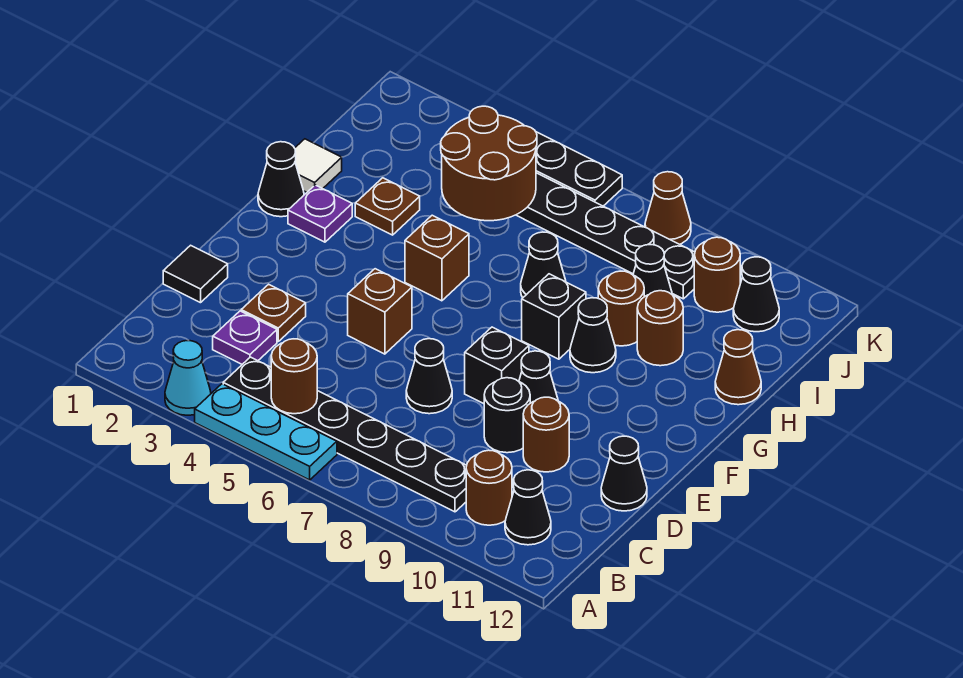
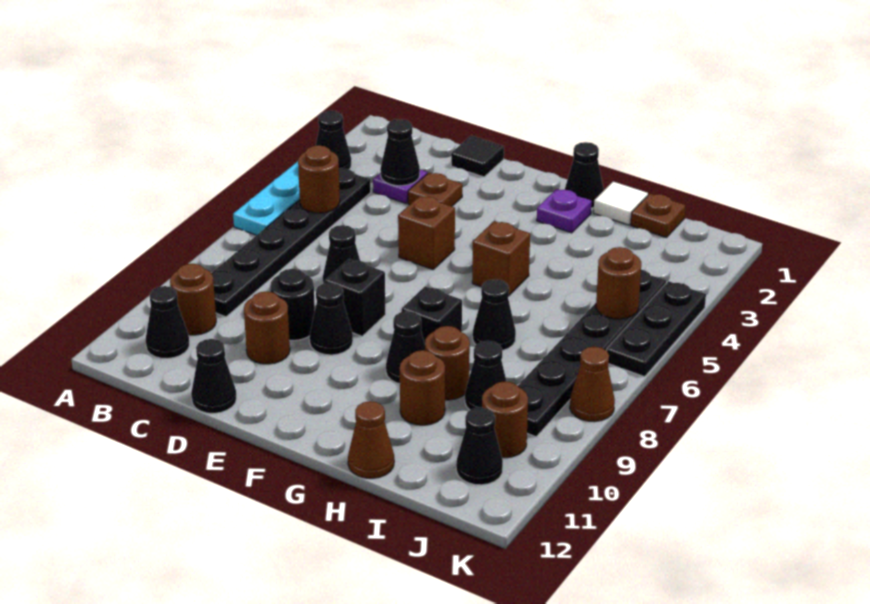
cyan cone A3 level 1 -> black cone A3 level 1
none -> black cone C3 level 2
brown plate H3 level 1 -> brown plate I1 level 1
brown round brick I4:J5 level 2 -> brown round brick J5 level 2

